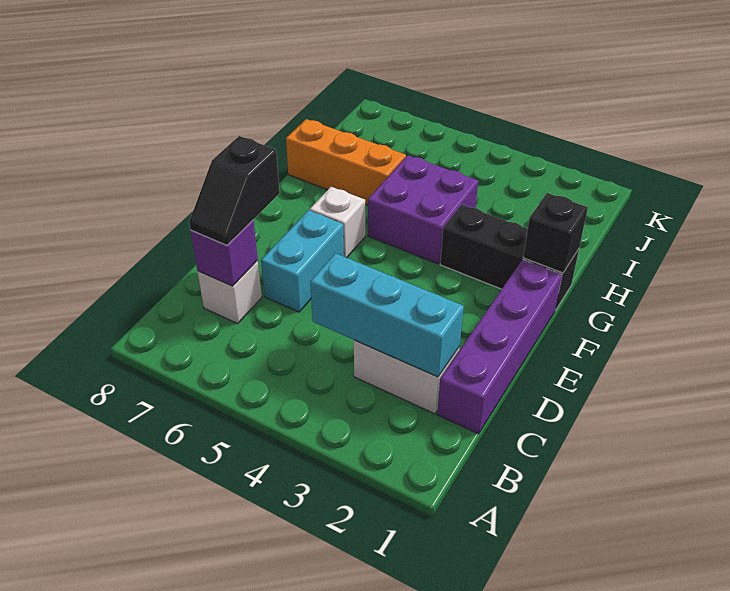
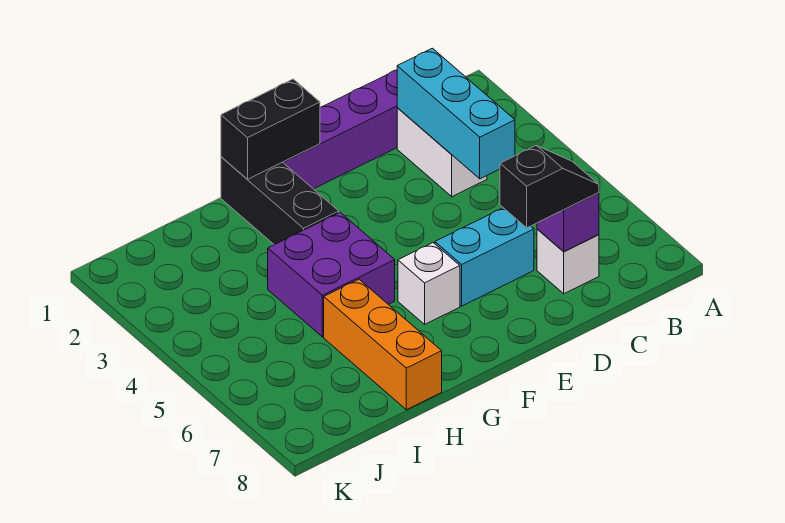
black brick G1 level 2 -> black brick F1:G1 level 2

